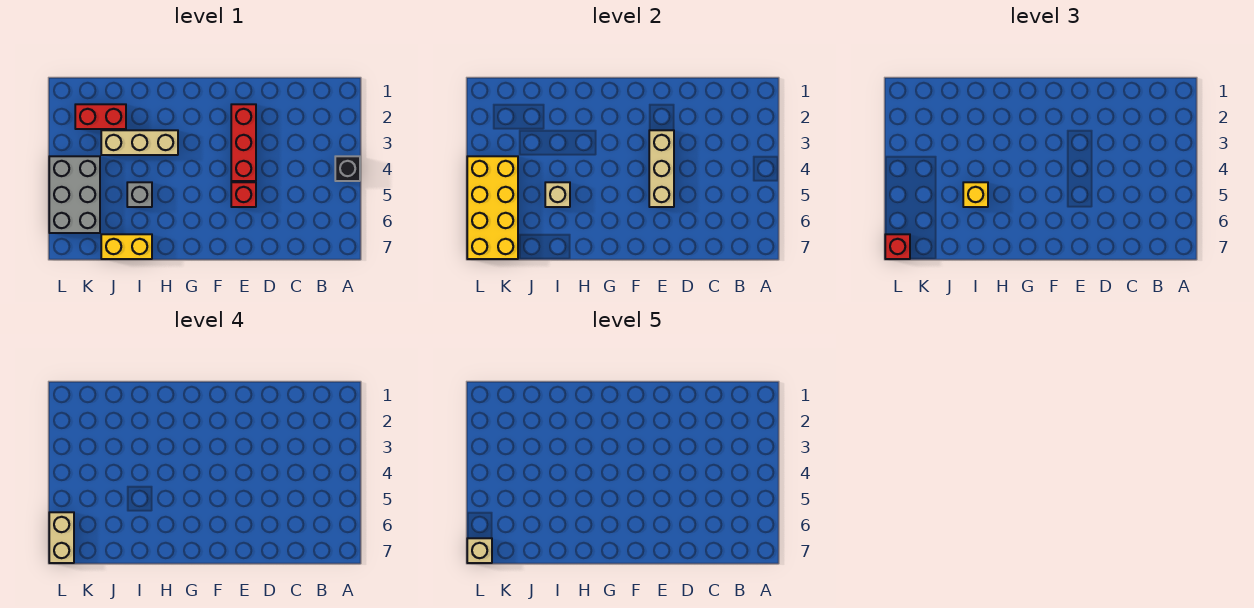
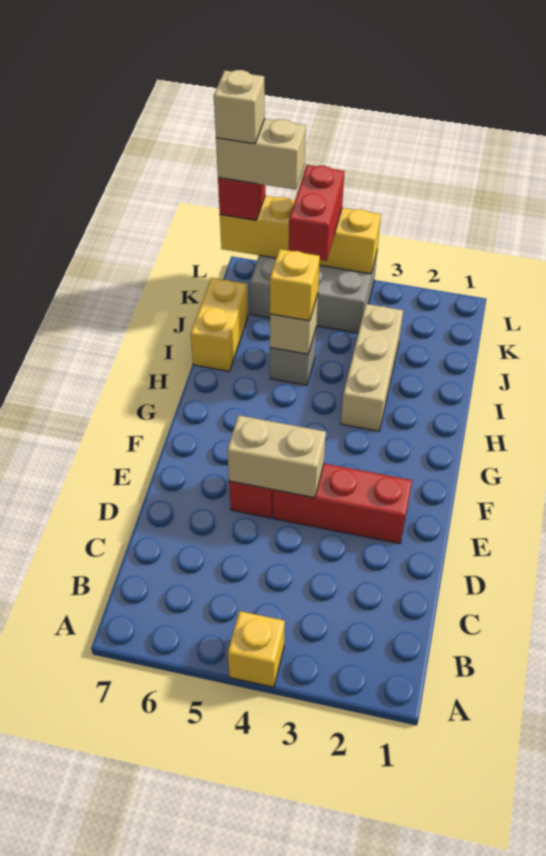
black brick A4 level 1 -> yellow brick A4 level 1
tan brick E3:E5 level 2 -> tan brick E4:E5 level 2
red brick J2:K2 level 1 -> red brick K5:L5 level 3
yellow brick K4:L7 level 2 -> yellow brick L4:L7 level 2

